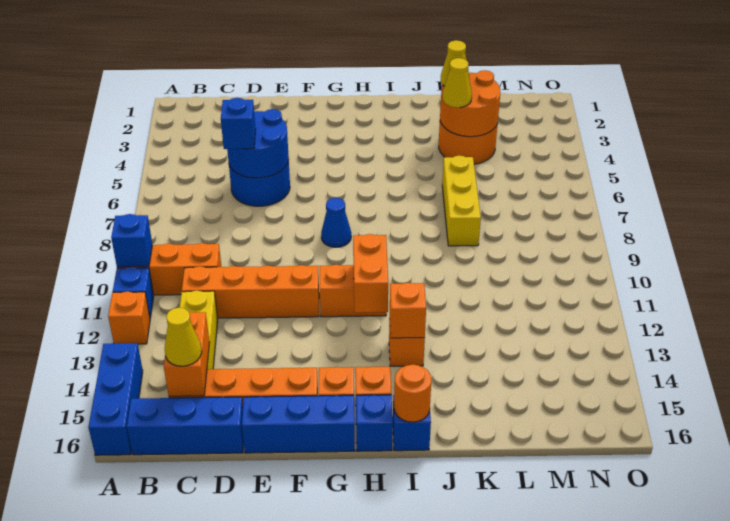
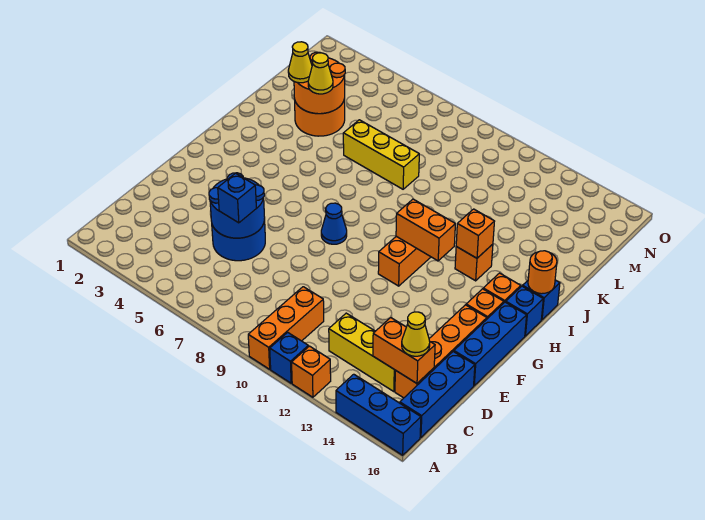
blue brick A10 level 2 -> none
orange brick C11:F11 level 1 -> none

